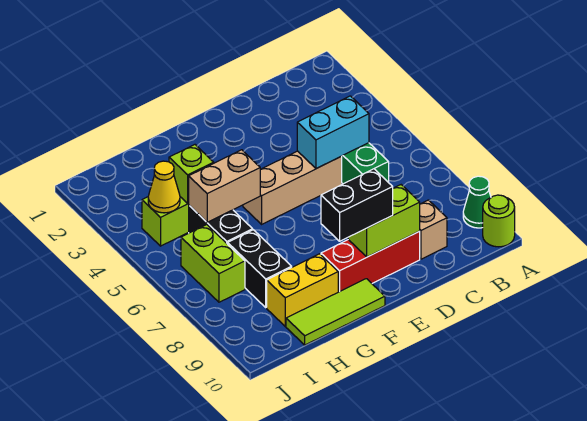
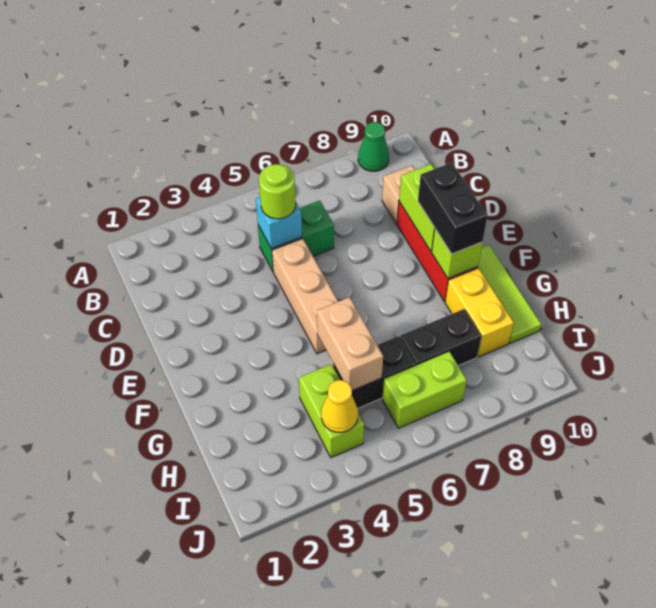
lime round brick A10 level 1 -> lime round brick C5 level 3
cyan brick C5:D5 level 2 -> cyan brick C5 level 2
lime brick H4 level 2 -> lime brick F9 level 2

